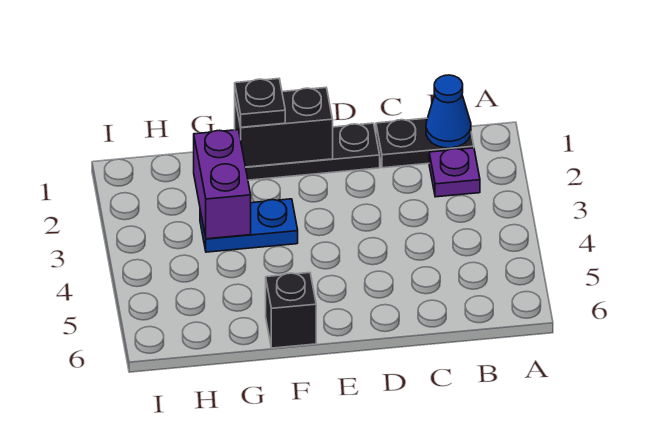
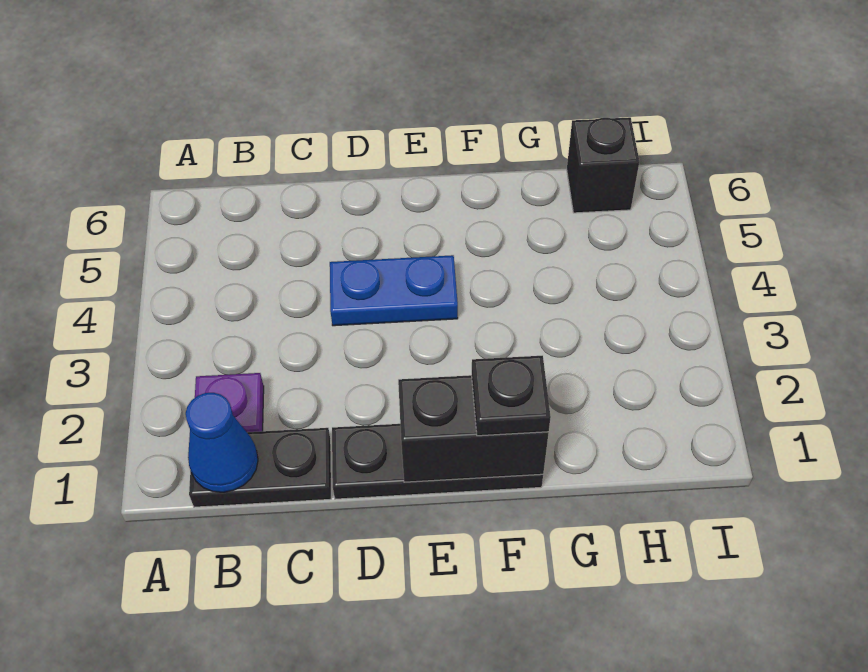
blue plate F3:G3 level 1 -> blue plate D4:E4 level 1
black brick F6 level 1 -> black brick H6 level 1
purple brick G2:G3 level 2 -> none

